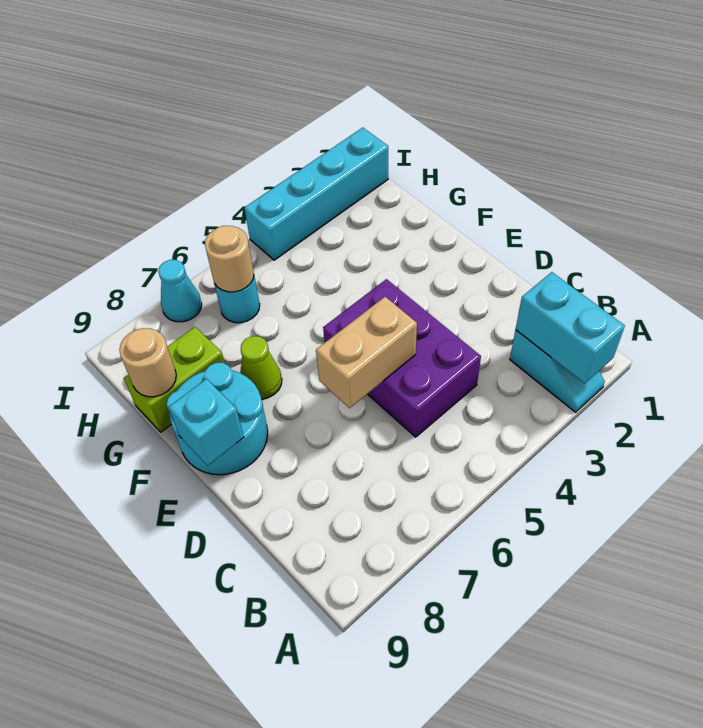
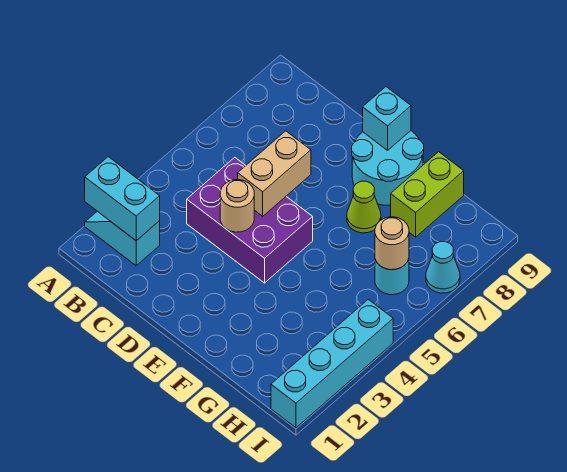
tan round brick G9 level 2 -> tan round brick D4 level 2

